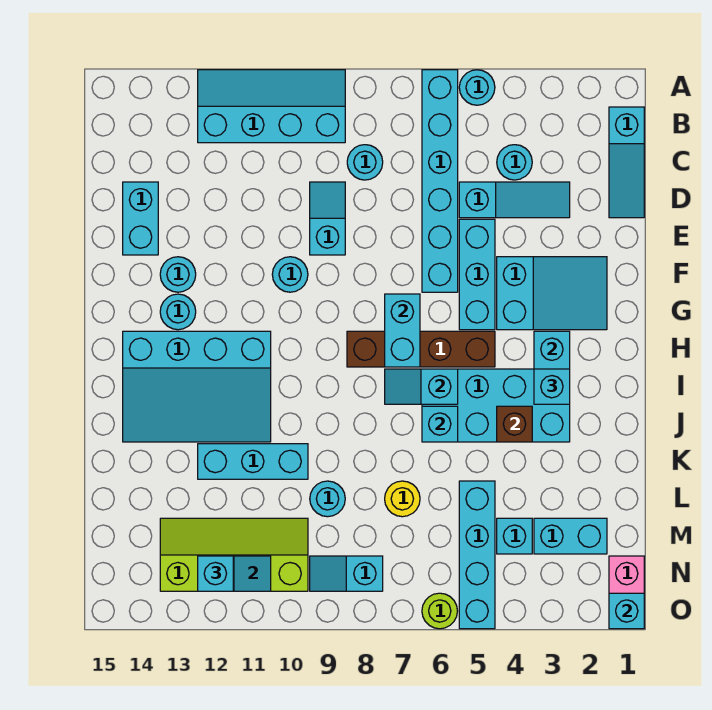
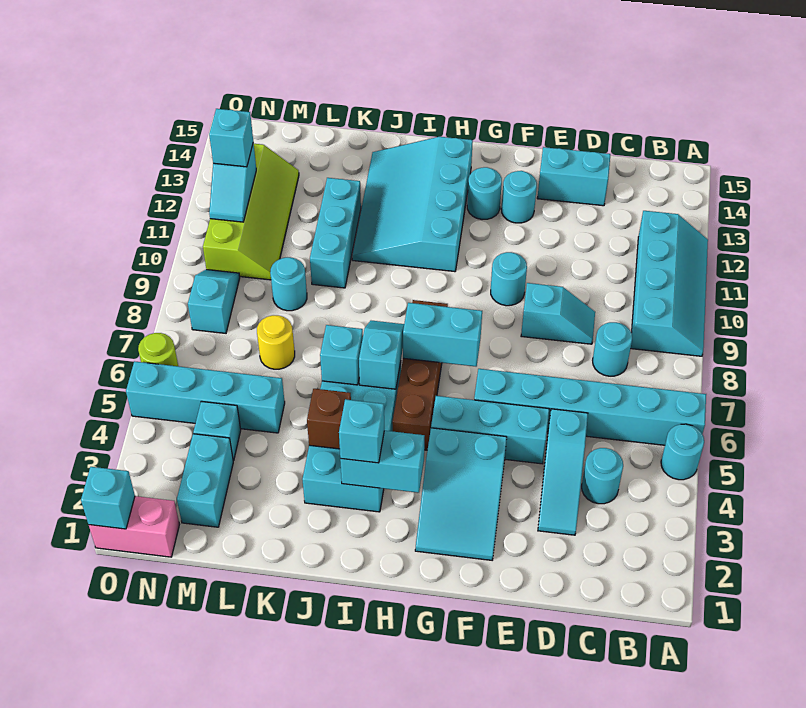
cyan slope B1:D1 level 1 top B -> none

